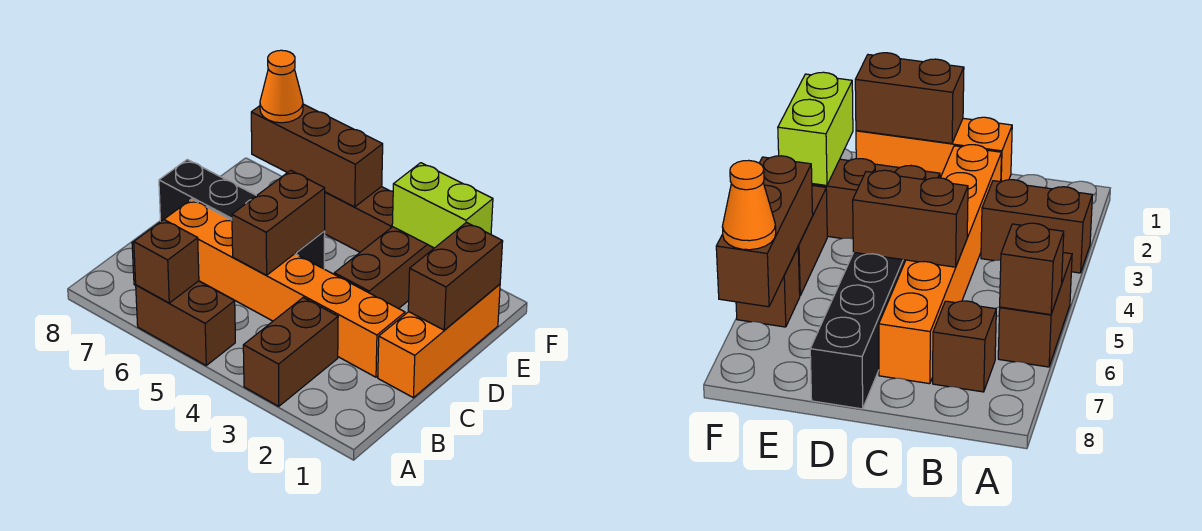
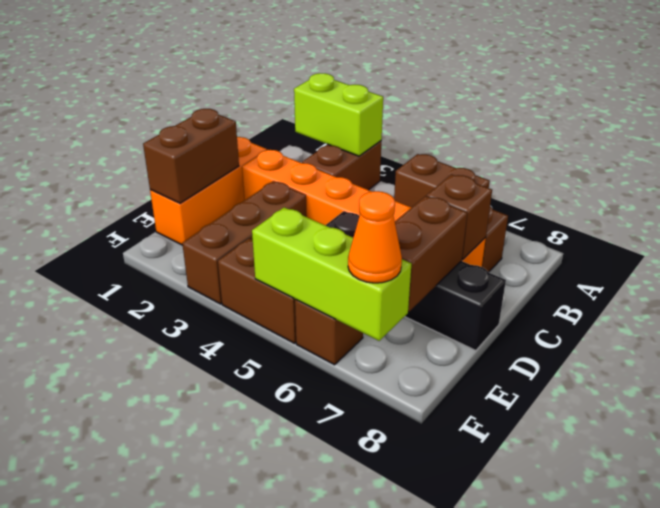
brown brick A6 level 2 -> brown brick C7 level 2
brown brick C5:D5 level 2 -> brown brick D7:E7 level 2
lime brick F2:F3 level 2 -> lime brick A2:A3 level 2
brown brick F5:F7 level 2 -> lime brick F5:F7 level 2

